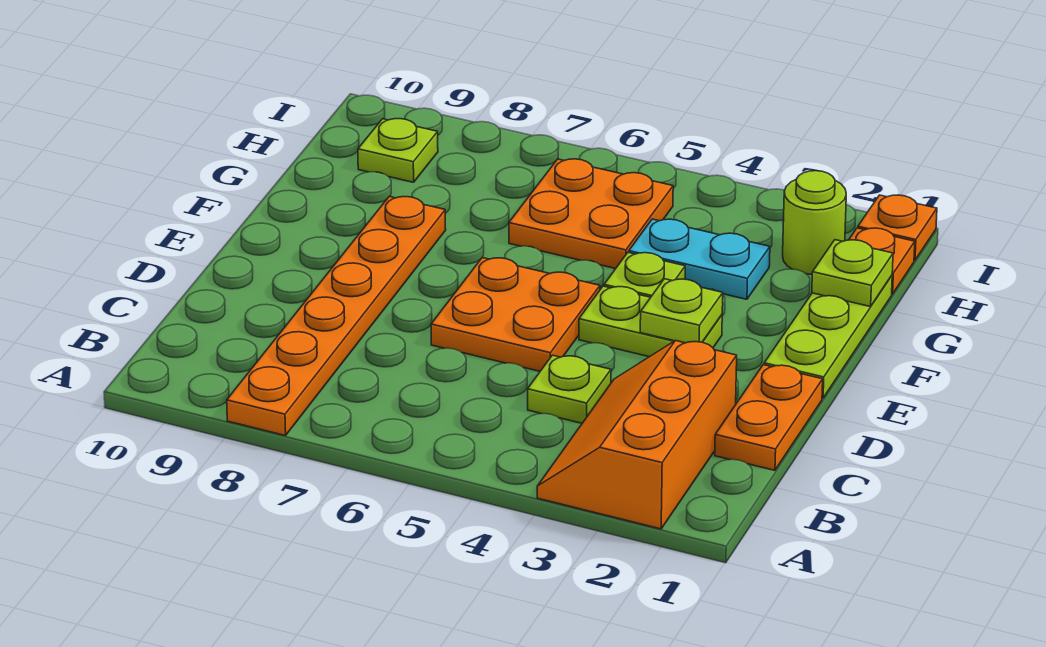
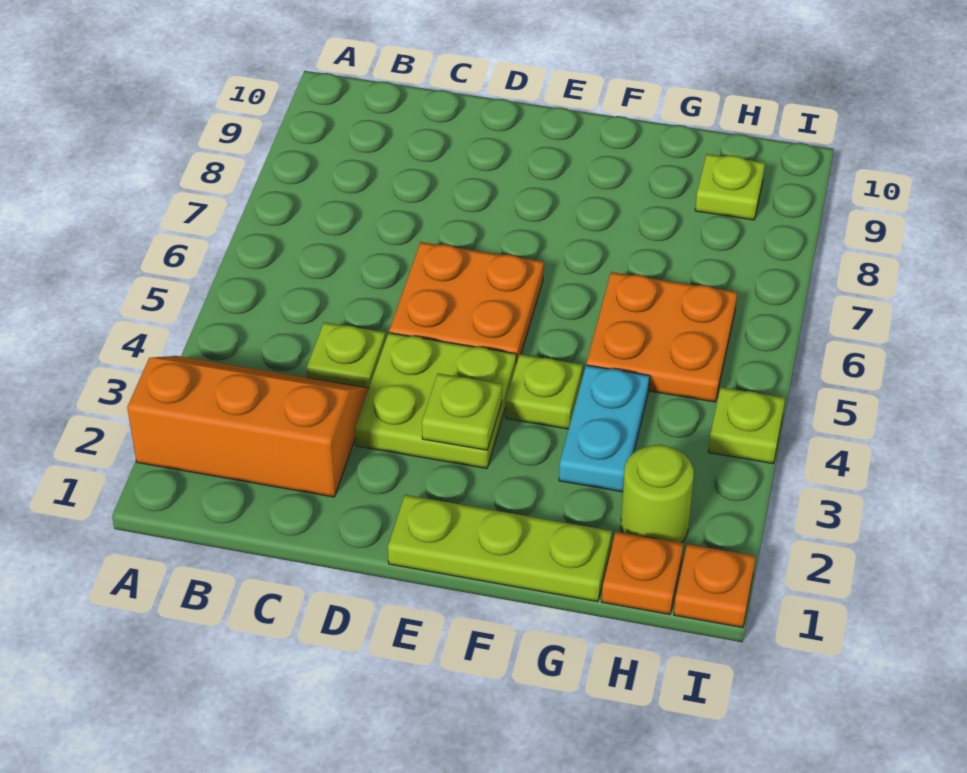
orange plate A8:F8 level 1 -> none
orange plate C1:D1 level 1 -> none
lime plate E3:E4 level 1 -> lime plate D3:E4 level 1
lime plate G1 level 2 -> lime plate I4 level 1

